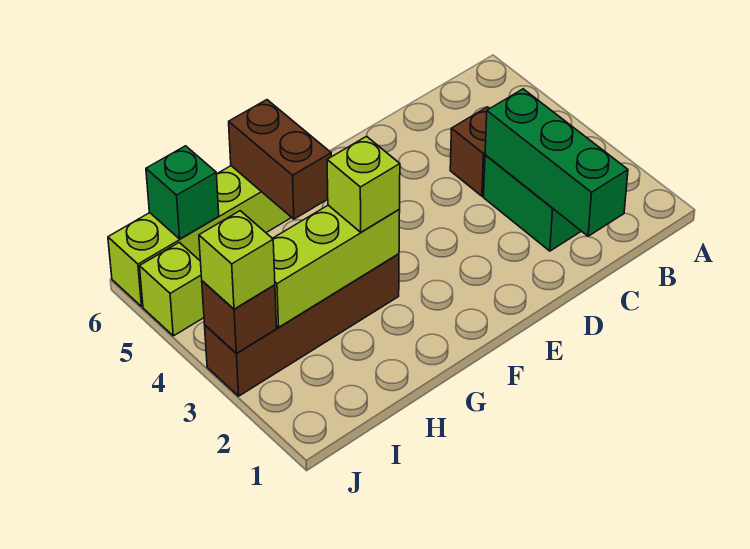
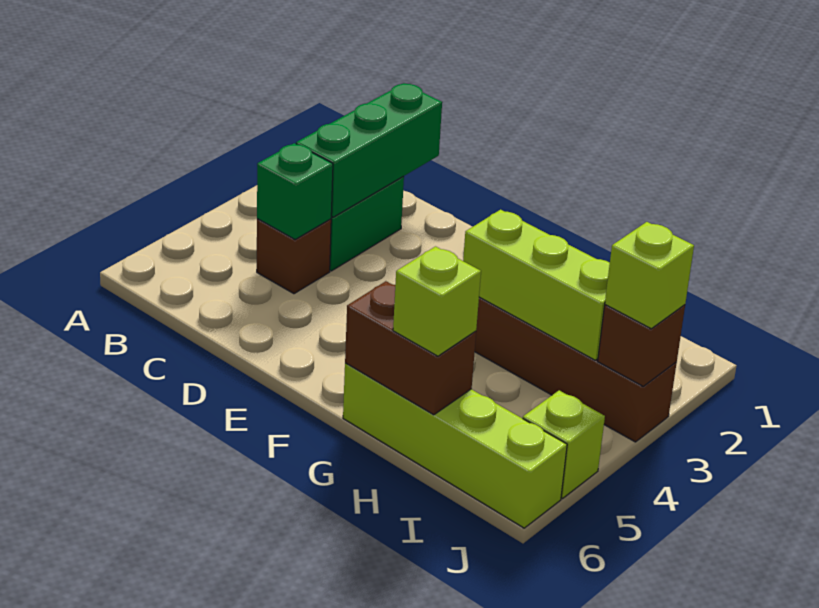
lime brick G3 level 3 -> lime brick H6 level 3
brown brick G5:G6 level 2 -> brown brick G6:H6 level 2
green brick I6 level 2 -> green brick C4 level 2

